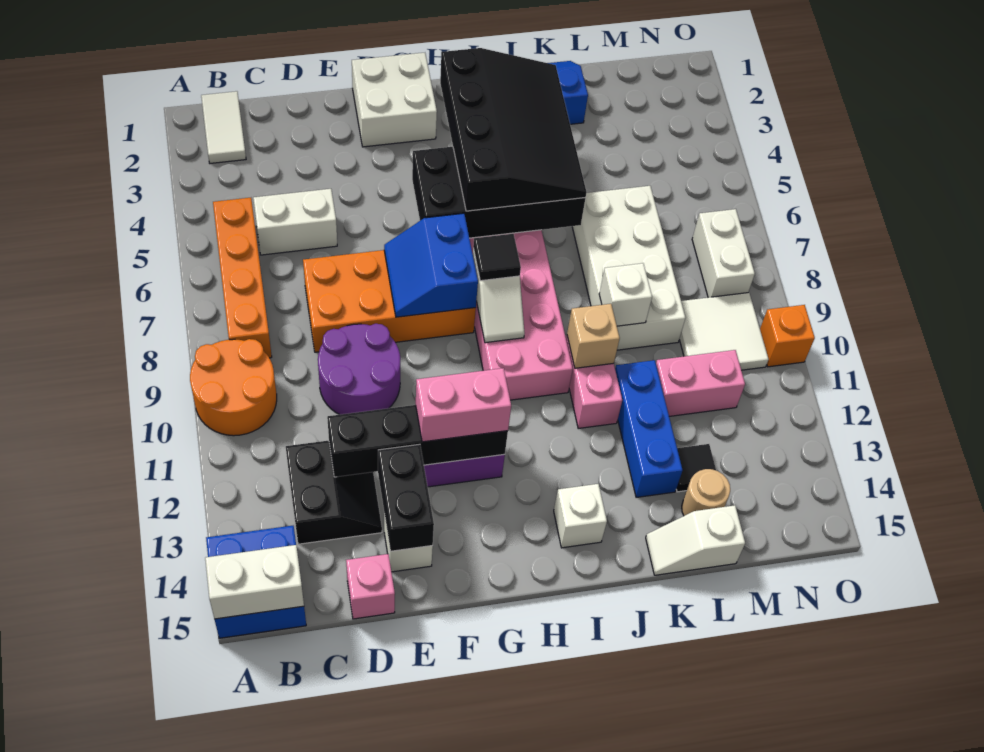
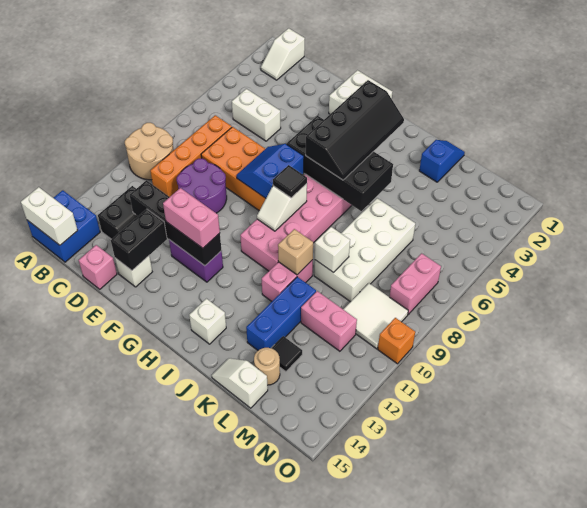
orange round brick A9:B10 level 1 -> tan round brick A9:B10 level 1
white tile B1:B2 level 1 -> white slope B1:B2 level 1 top 1
orange brick B5:B8 level 1 -> orange brick C7:C10 level 1
black slope H3:J6 level 3 top H -> black slope H3:I6 level 3 top H
white brick N7:N8 level 1 -> pink brick N7:N8 level 1

